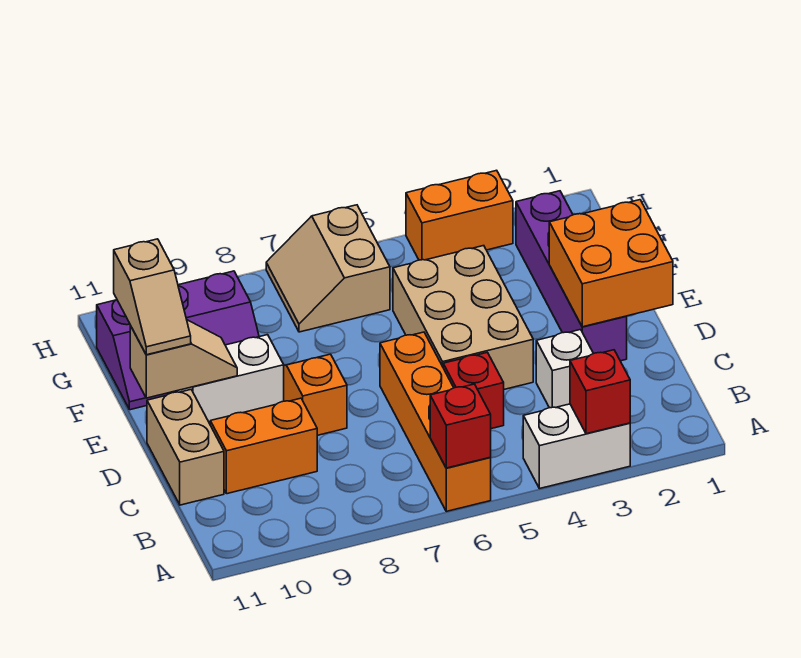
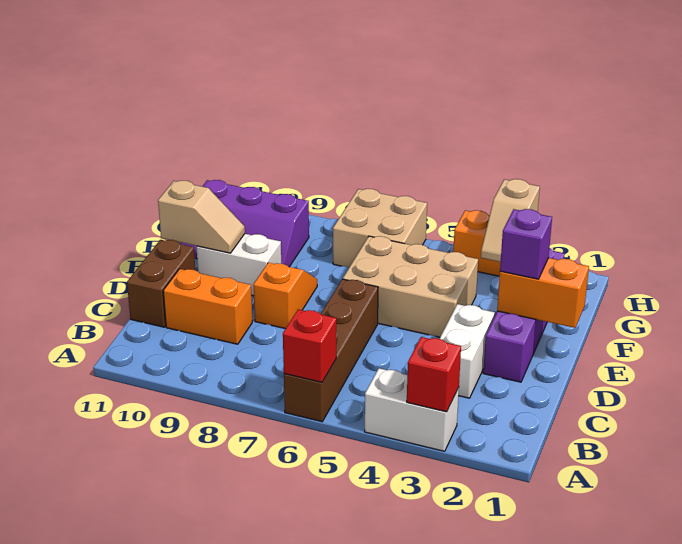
orange brick A6:D6 level 1 -> brown brick A6:D6 level 1
white brick C3 level 1 -> white brick C3:D3 level 1
red brick C5 level 1 -> none
tan brick C11:D11 level 1 -> brown brick C11:D11 level 1
orange brick D1:E2 level 2 -> orange brick E1:E2 level 2
tan brick D4:F5 level 1 -> tan brick E4:F6 level 1
none -> purple brick E2 level 3
tan slope E11:F11 level 3 top F -> tan slope G3:H3 level 2 top H
tan slope G6:H7 level 1 top 6 -> tan brick G6:H7 level 1

